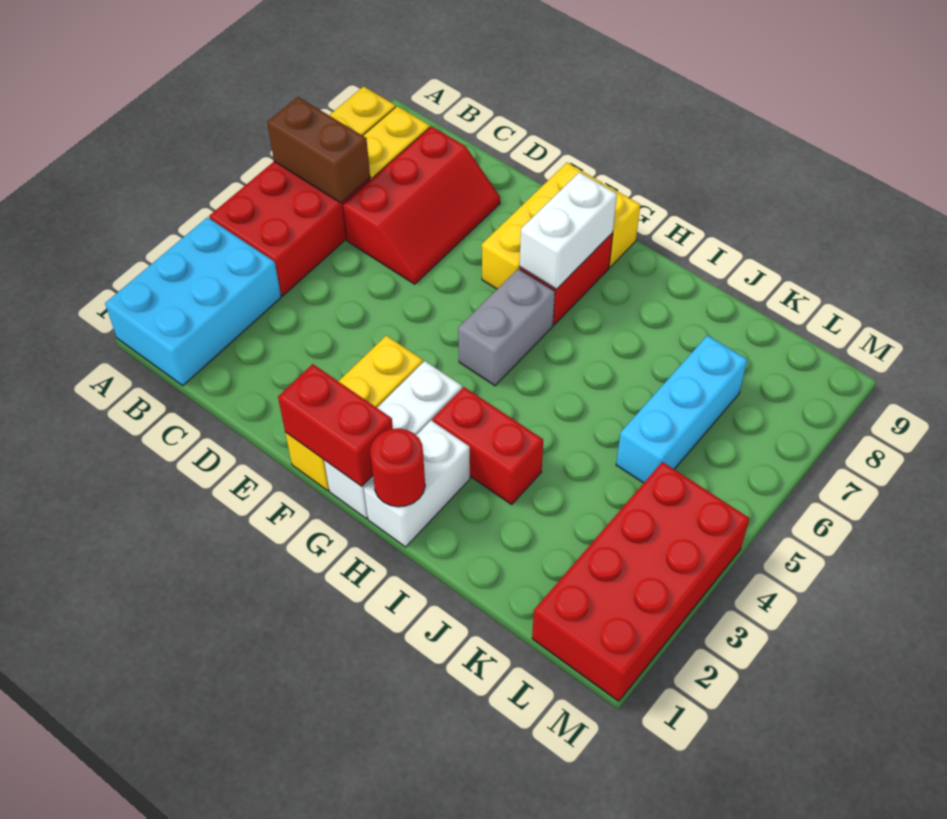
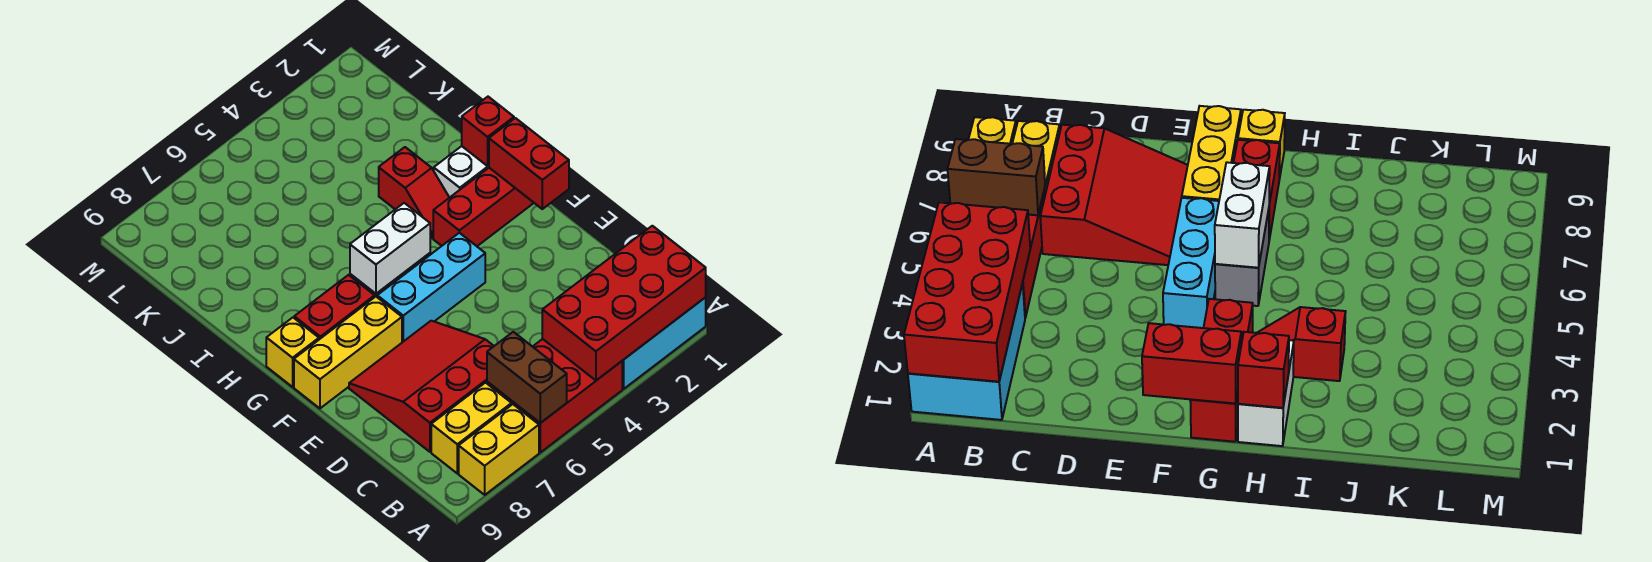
red slope C6:D8 level 1 top C -> red slope C6:E8 level 1 top C
yellow brick F1:F3 level 1 -> none
white brick G1:G3 level 1 -> red brick G1:G3 level 1
white brick G7:G8 level 2 -> white brick G5:G6 level 2
red round brick H1 level 2 -> red brick H1 level 2
red brick H3:I3 level 1 -> red slope H3:I3 level 1 top I
cyan brick K5:K7 level 1 -> cyan brick F4:F6 level 1
red brick L1:M4 level 1 -> red brick A1:B4 level 2

